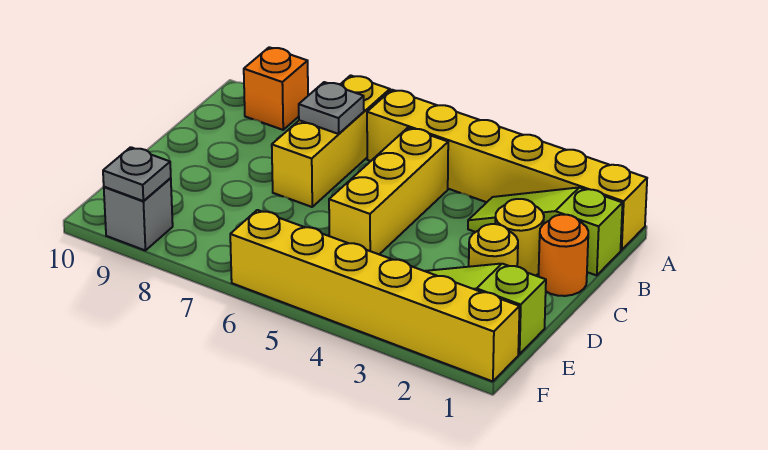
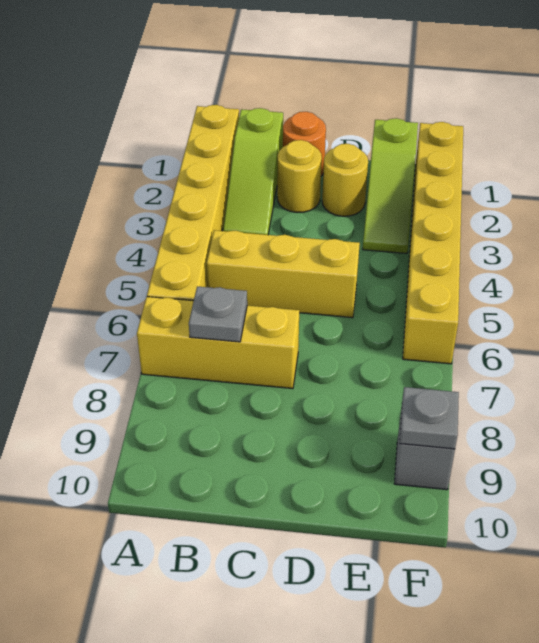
orange brick A9 level 1 -> none

